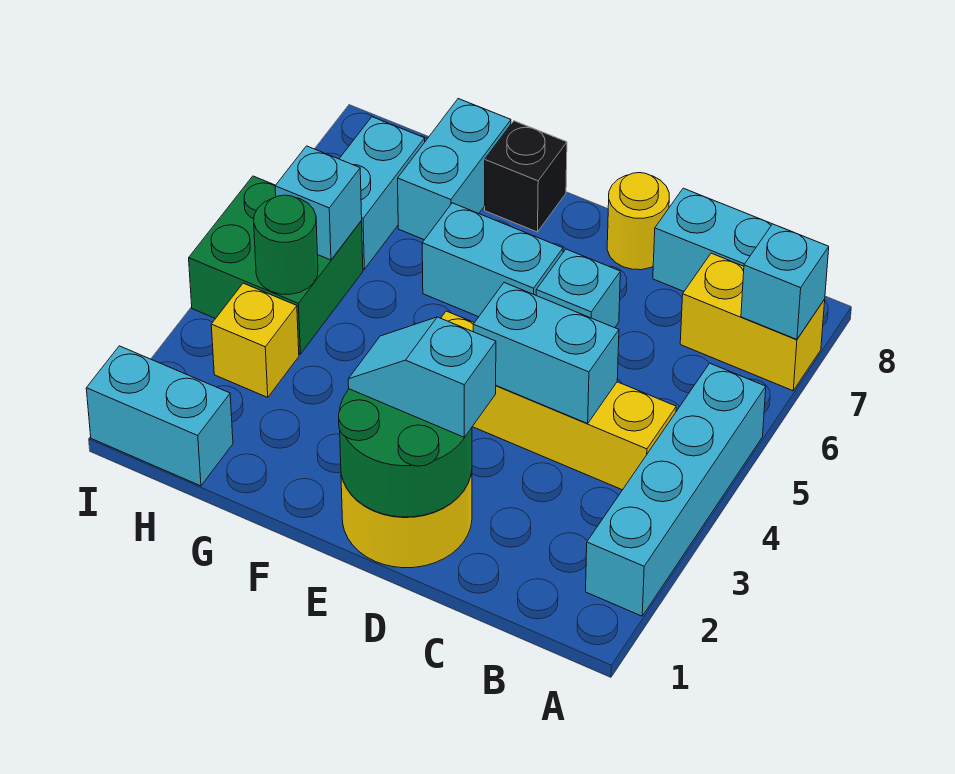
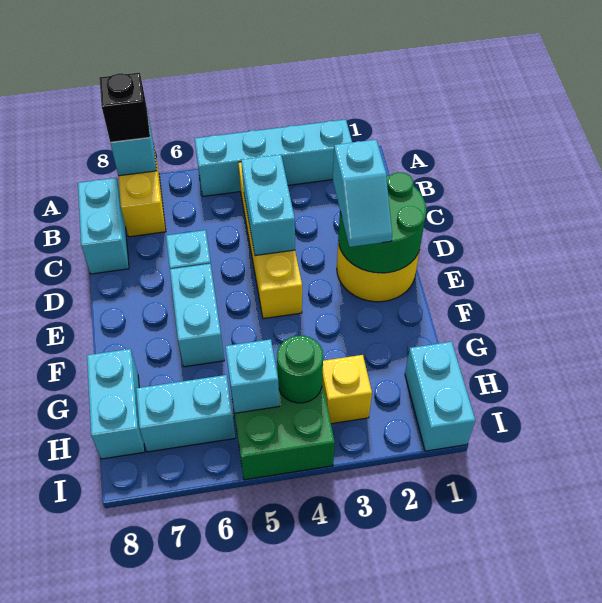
yellow round brick D8 level 1 -> none
black brick F8 level 1 -> black brick A7 level 3
cyan brick G7:G8 level 1 -> cyan brick G8:H8 level 1

